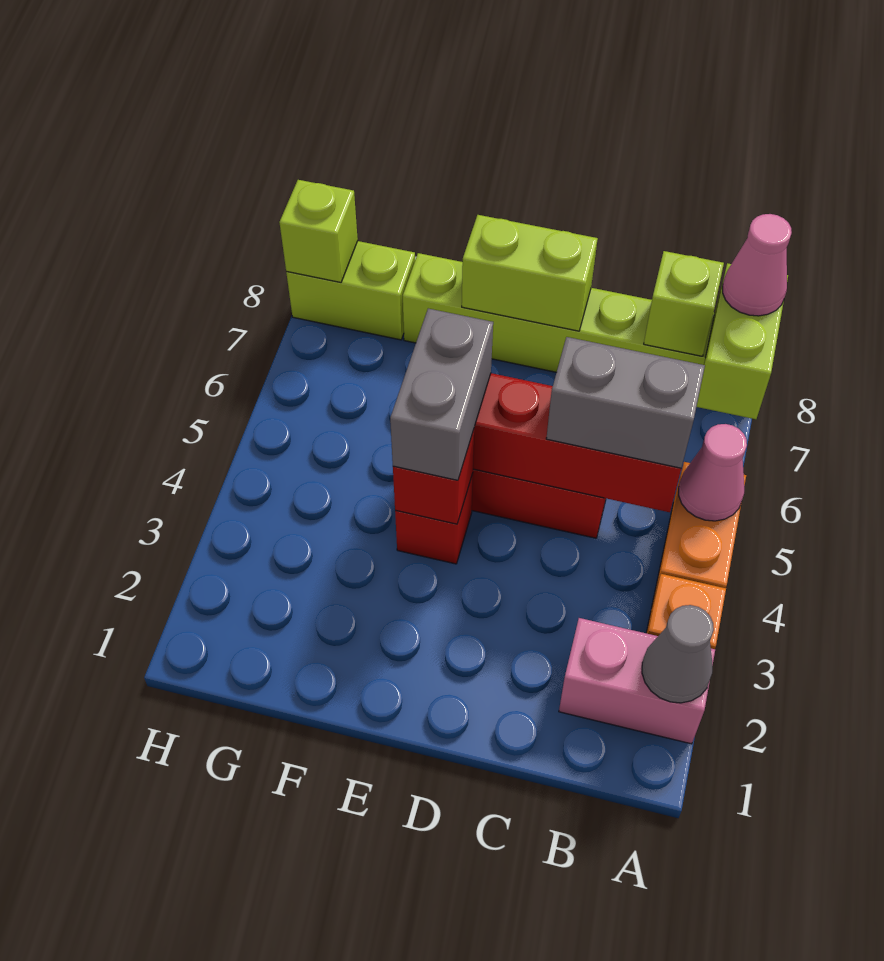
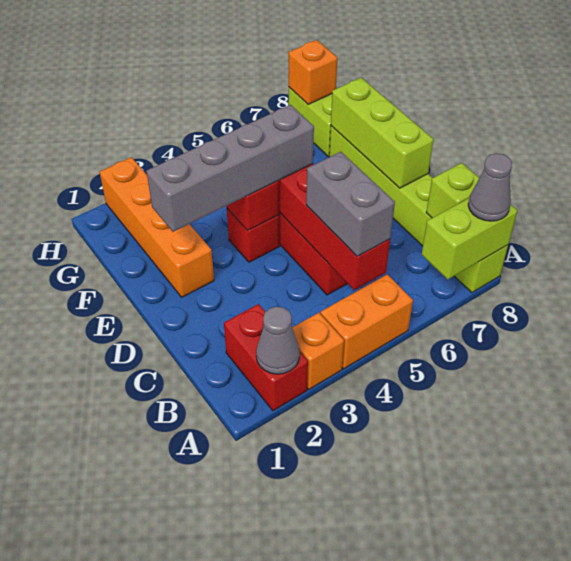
pink brick A2:B2 level 1 -> red brick A2:B2 level 1
pink cone A5 level 2 -> none
pink cone A8 level 3 -> grey cone A8 level 3
lime brick D8:E8 level 2 -> lime brick D8:F8 level 2
none -> orange brick E2:H2 level 1
grey brick E4:E5 level 3 -> grey brick E2:E5 level 3
lime brick H8 level 2 -> orange brick H8 level 2

